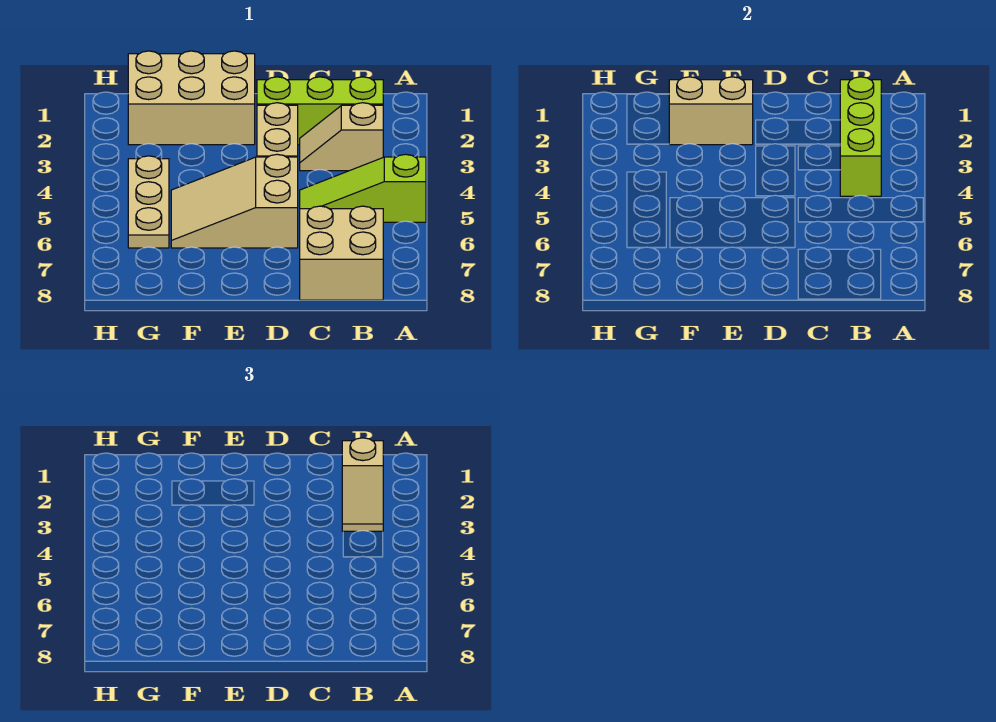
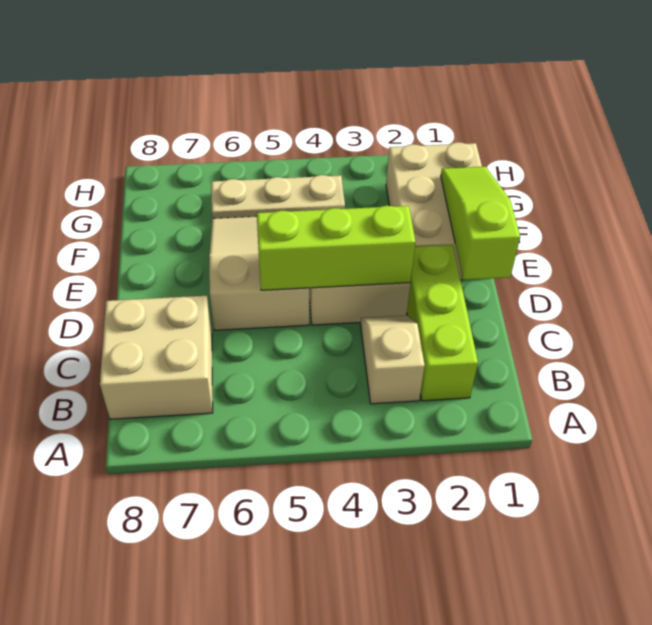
lime slope A5:C5 level 1 top A -> lime slope D1:F1 level 2 top D
lime brick B2:B4 level 2 -> lime brick D3:D5 level 2
tan slope B2:B3 level 3 top 2 -> none
tan brick E2:F2 level 2 -> none

